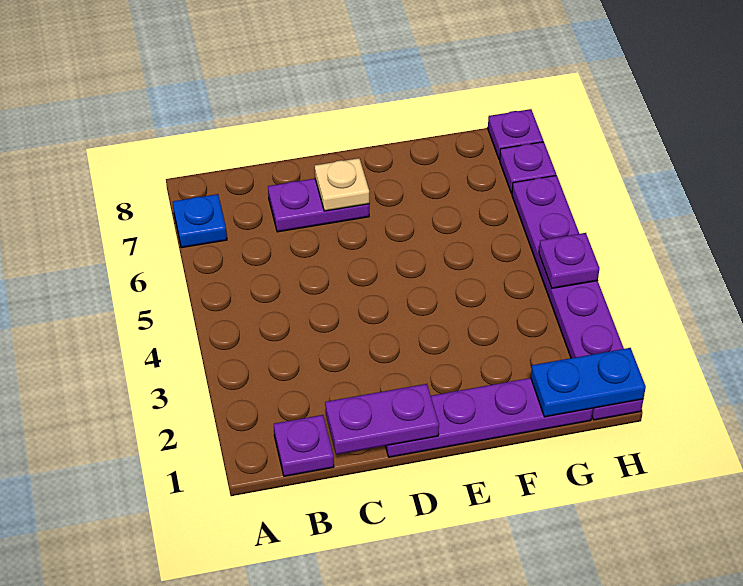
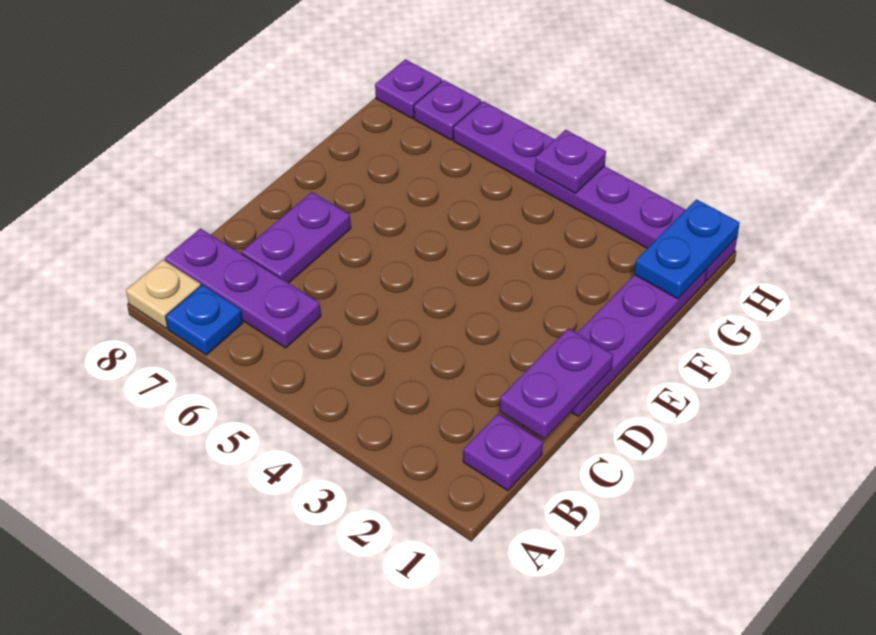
none -> purple plate B6:B8 level 1
tan plate D7 level 2 -> tan plate A8 level 1

